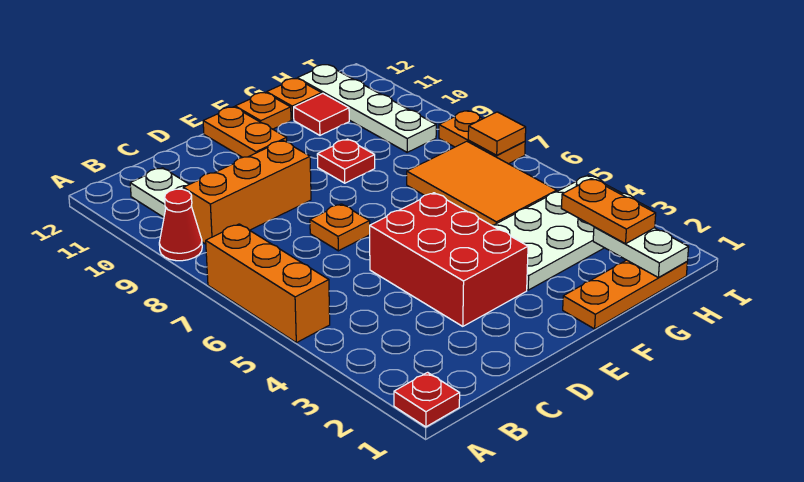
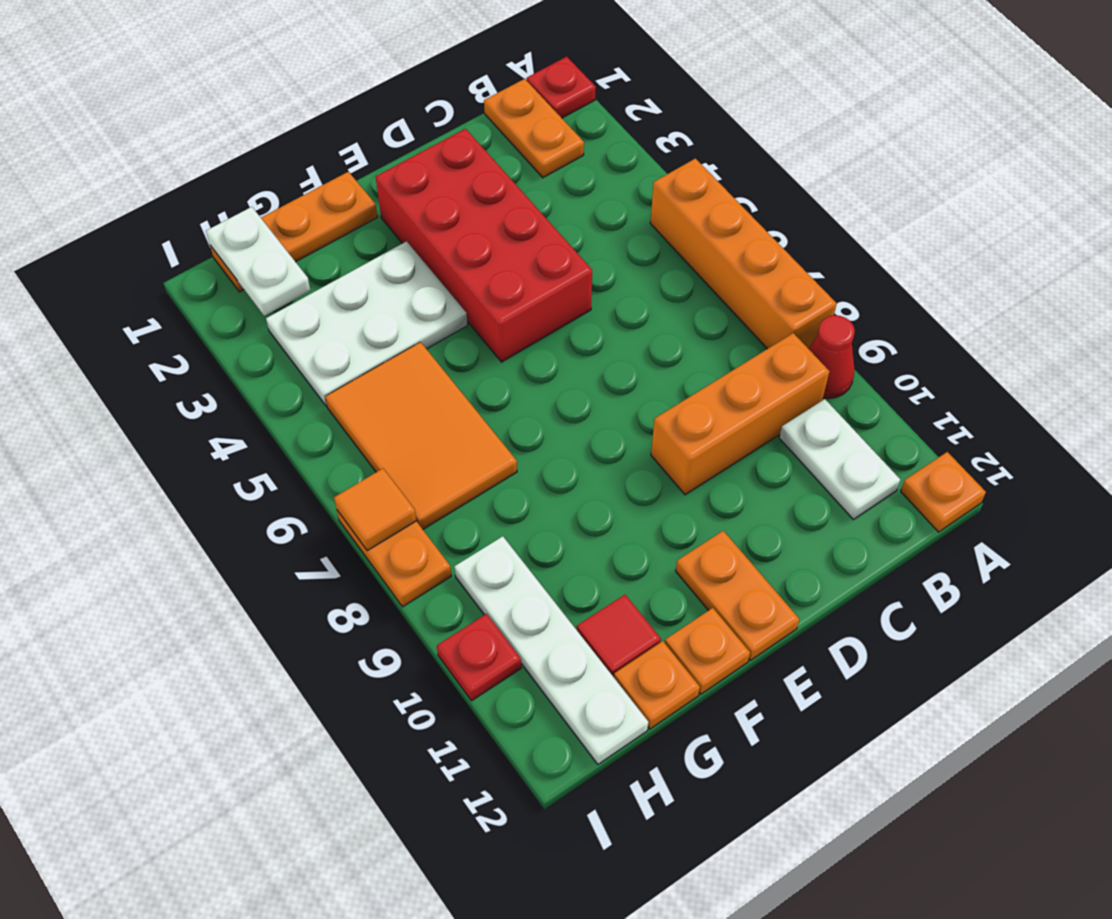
orange brick A5:A7 level 1 -> orange brick A5:A8 level 1
red brick D3:E5 level 1 -> red brick D2:E5 level 1
orange plate D7 level 1 -> orange plate A12 level 1
white plate F3:I4 level 1 -> white plate F3:H4 level 1
red plate F9 level 1 -> red plate I10 level 1
orange plate H2:H3 level 3 -> orange plate B1:B2 level 1

